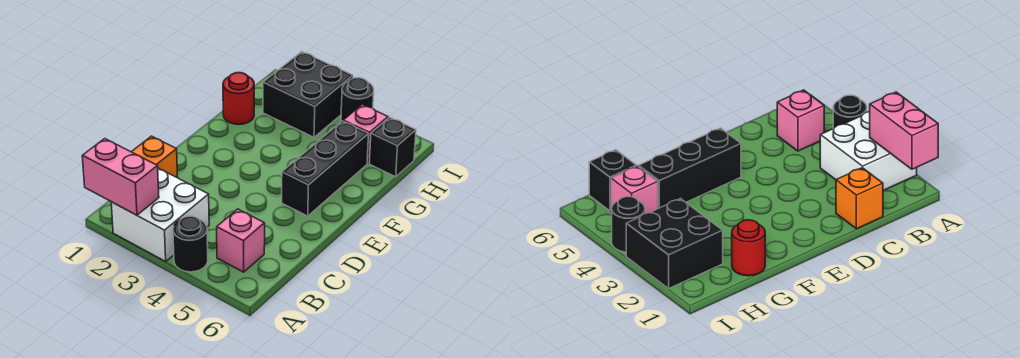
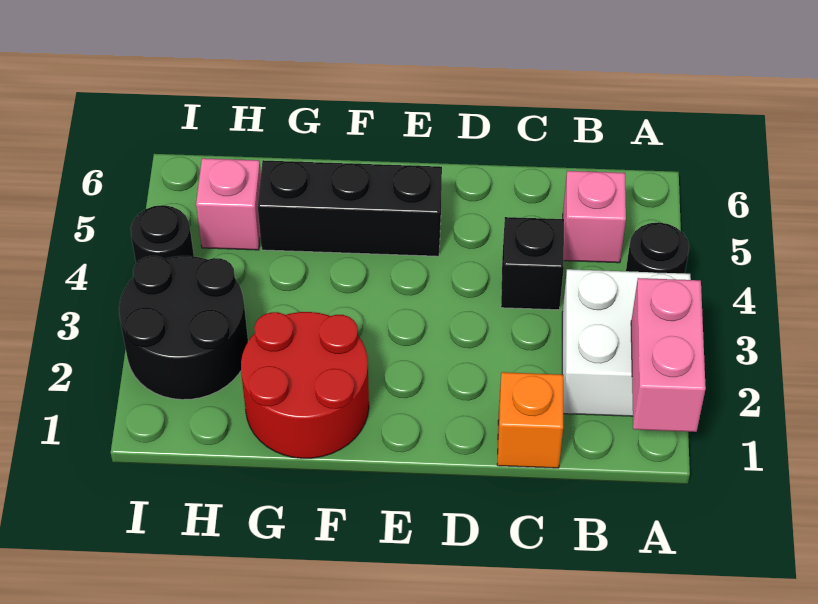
red round brick G1 level 1 -> red round brick F1:G2 level 1
black brick H2:I3 level 1 -> black round brick H2:I3 level 1
black brick H6 level 1 -> black brick C4 level 1

